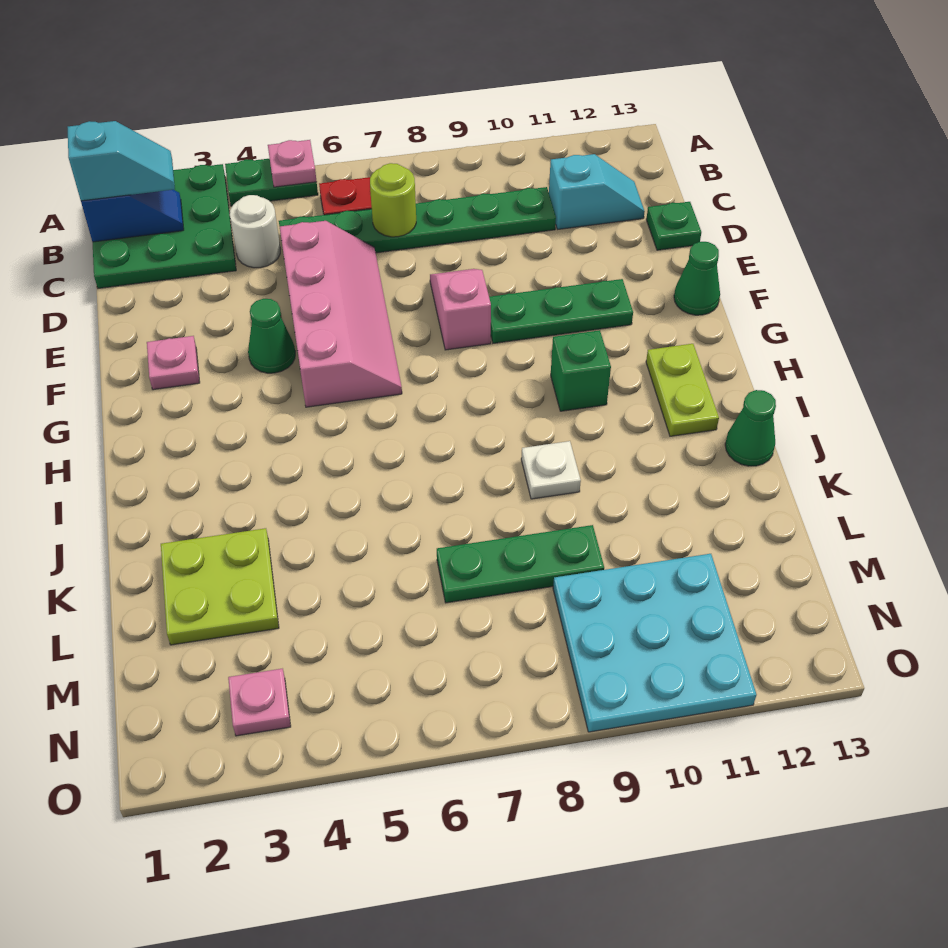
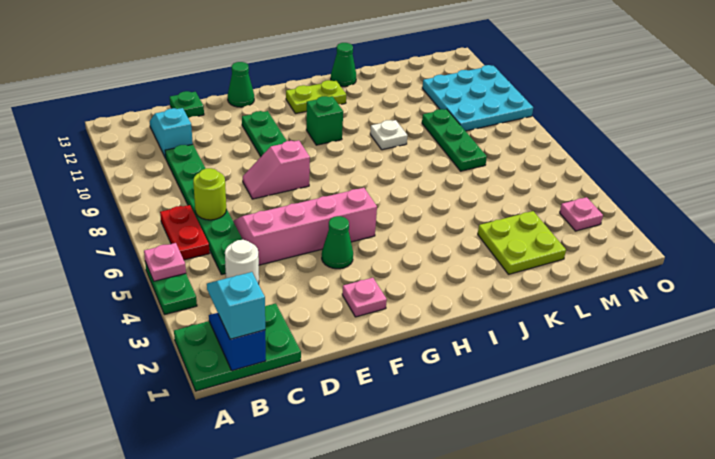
green plate A1:C3 level 1 -> green plate A1:C2 level 1

